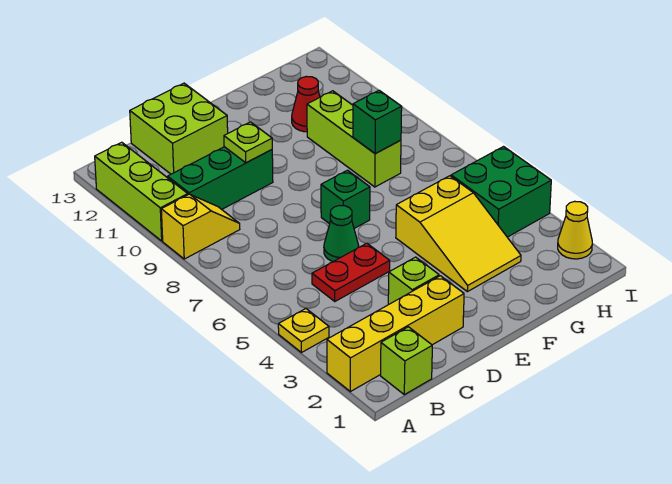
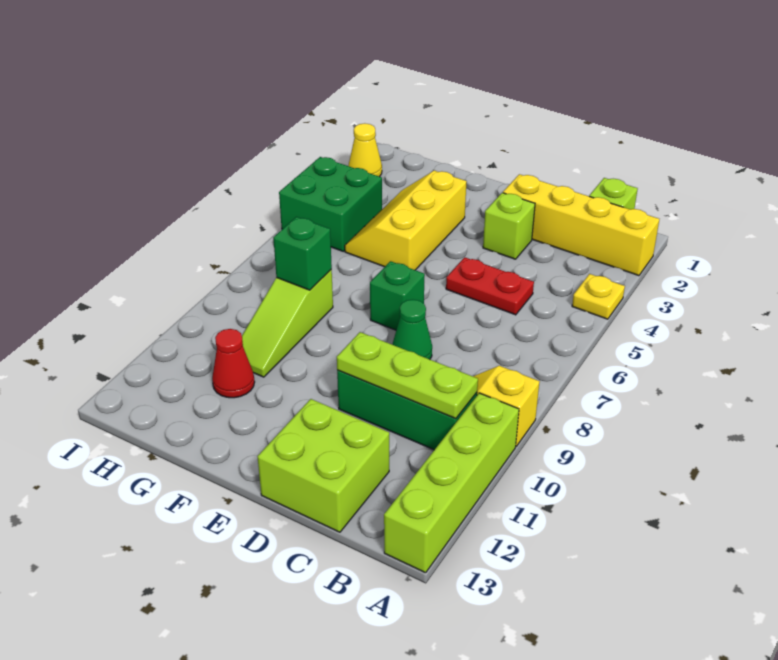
lime brick A10:A12 level 1 -> lime brick A10:A13 level 1
green cone D6 level 1 -> green cone D8 level 1
lime plate D10 level 2 -> lime plate B10:D10 level 2
yellow slope F3:G5 level 1 top 5 -> yellow slope F3:G5 level 1 top F
lime brick G8:G10 level 1 -> lime slope G8:G10 level 1 top 8

